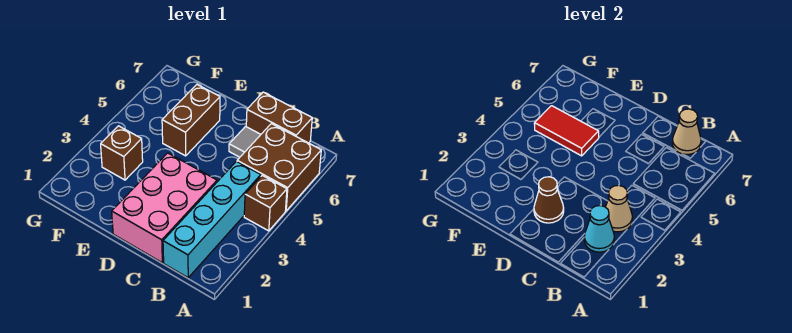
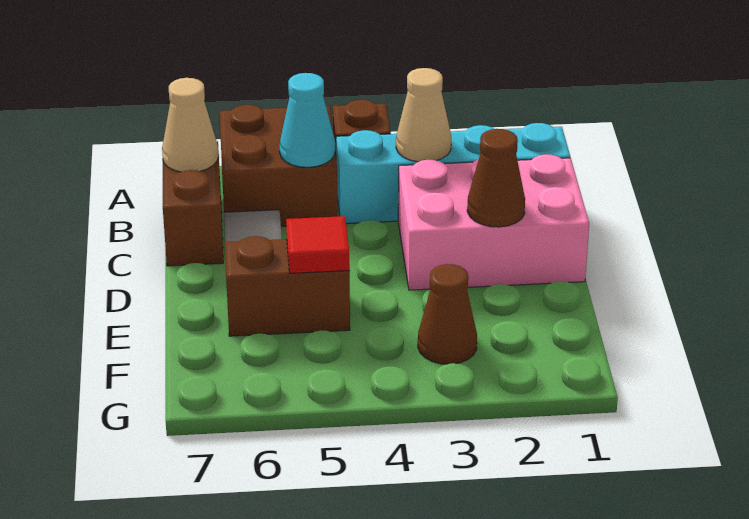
cyan cone B2 level 2 -> cyan cone B5 level 2
red tile E5:F5 level 2 -> red tile E5 level 2
brown brick F3 level 1 -> brown cone F3 level 1

